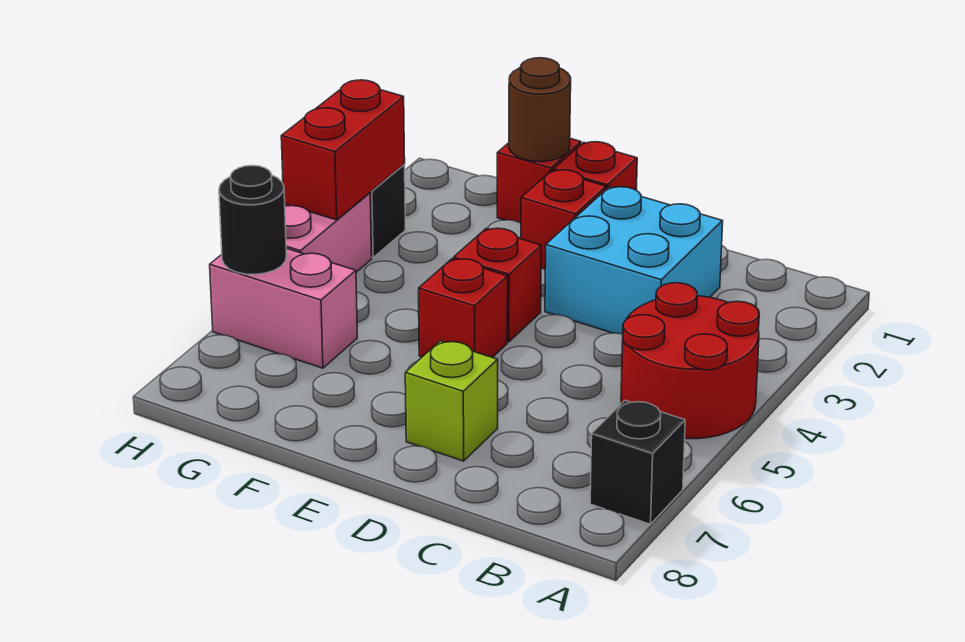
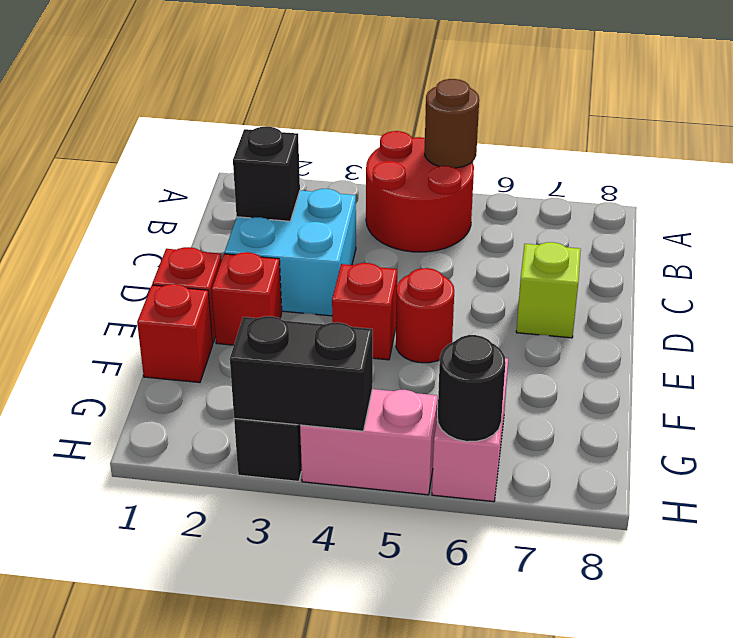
black brick A7 level 1 -> black brick C2 level 2
red brick E5 level 1 -> red round brick E5 level 1
brown round brick F1 level 2 -> brown round brick A5 level 2
red brick H3:H4 level 2 -> black brick H3:H4 level 2

